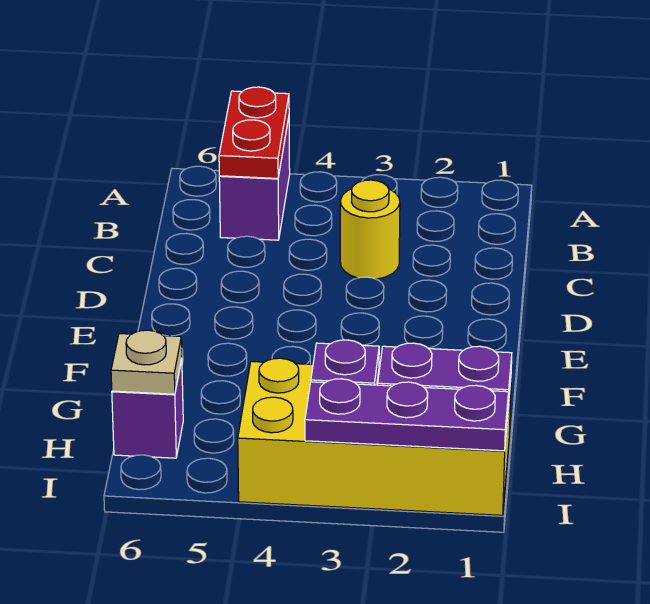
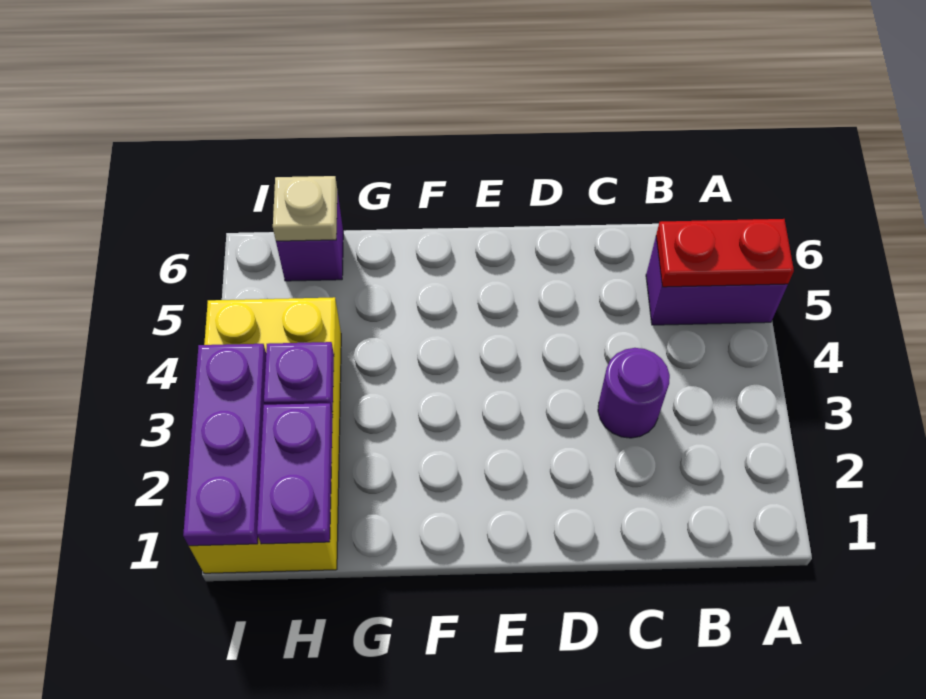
yellow round brick C3 level 1 -> purple round brick C3 level 1

